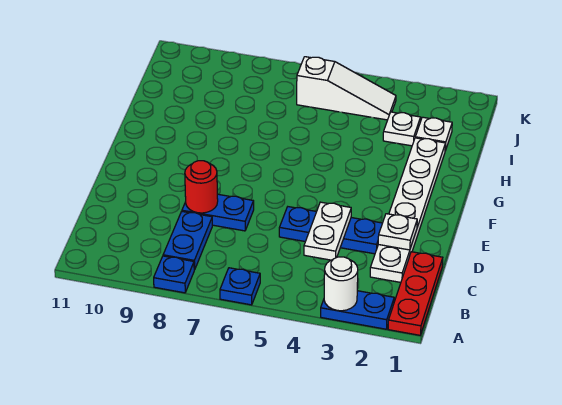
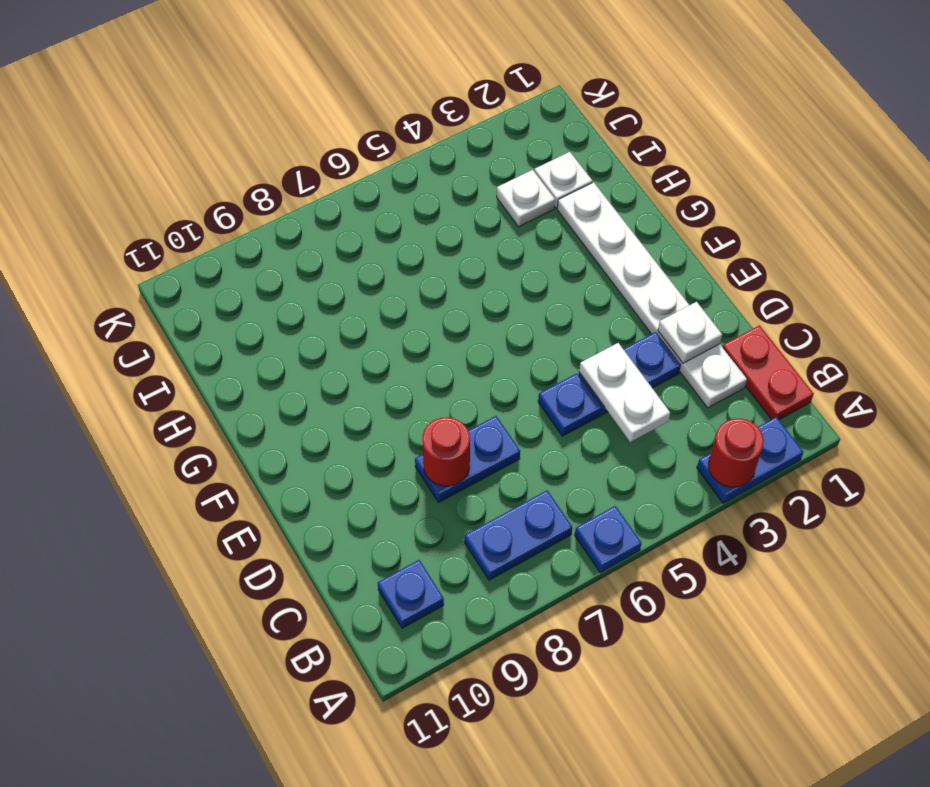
red plate A1:C1 level 1 -> red plate B1:C1 level 1
white round brick A3 level 2 -> red round brick A3 level 2
blue plate A8 level 1 -> blue plate B10 level 1
blue plate B8:C8 level 1 -> blue plate B7:B8 level 1
white slope J4:J6 level 1 top 6 -> none

